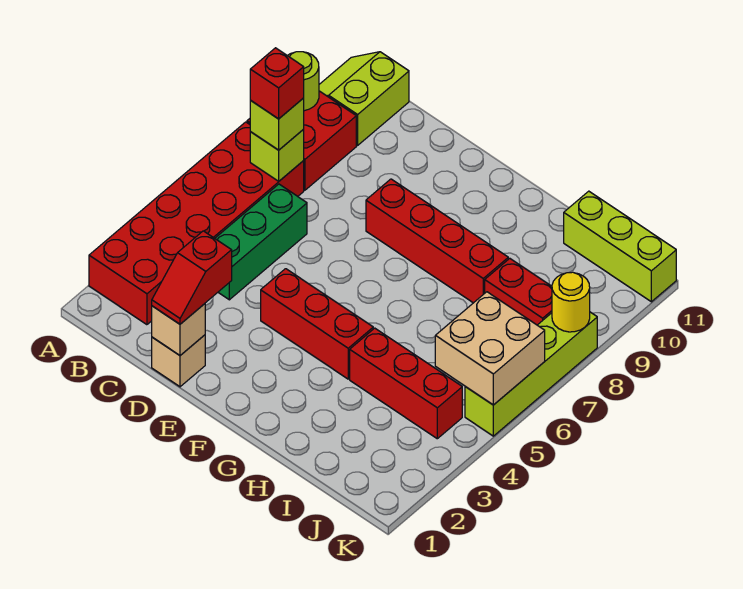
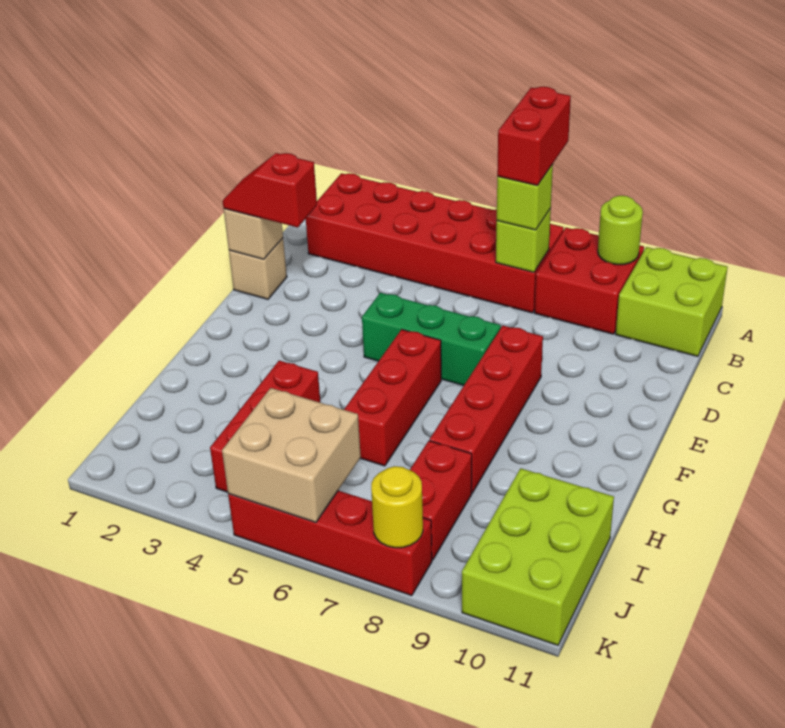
lime slope A10:B11 level 1 top B -> lime brick A10:B11 level 1
red brick B7 level 4 -> red brick A7:B7 level 4
green brick C4:C6 level 1 -> green brick E5:E7 level 1
red brick E4:G4 level 1 -> red brick F6:H6 level 1
lime brick I11:K11 level 1 -> lime brick I10:K11 level 1
lime brick K5:K8 level 1 -> red brick K5:K8 level 1

